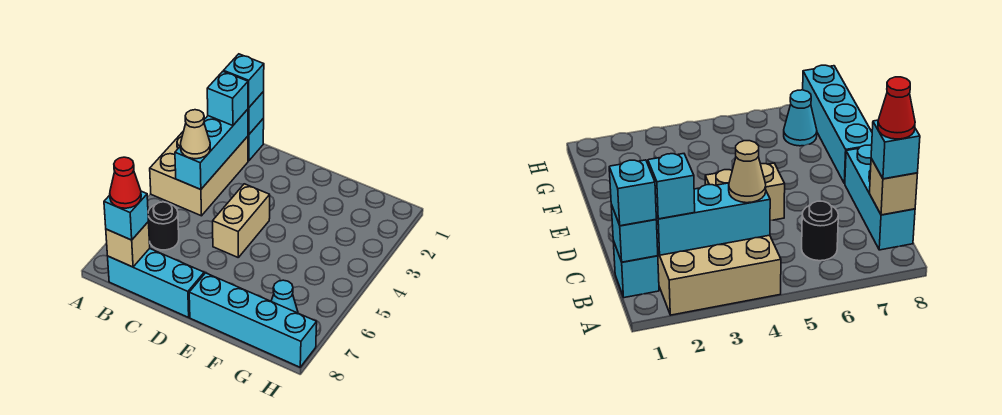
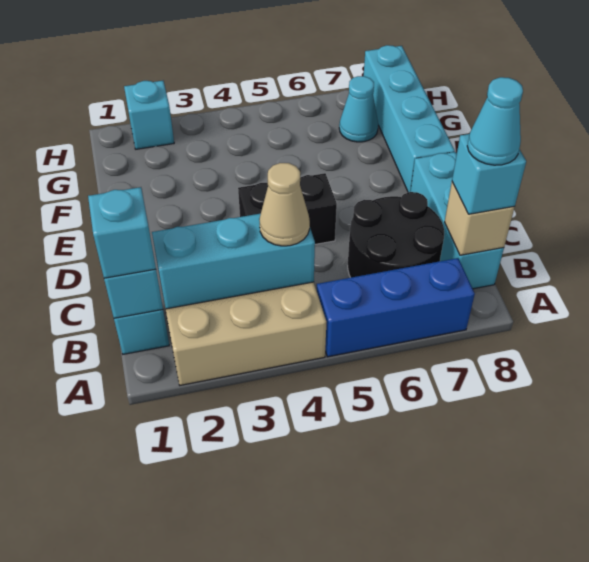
none -> blue brick A5:A7 level 1
cyan brick B2 level 3 -> cyan brick H2 level 1
black round brick B6 level 1 -> black round brick B6:C7 level 1
red cone B8 level 4 -> cyan cone B8 level 4
tan brick D4:D5 level 1 -> black brick D4:D5 level 1

